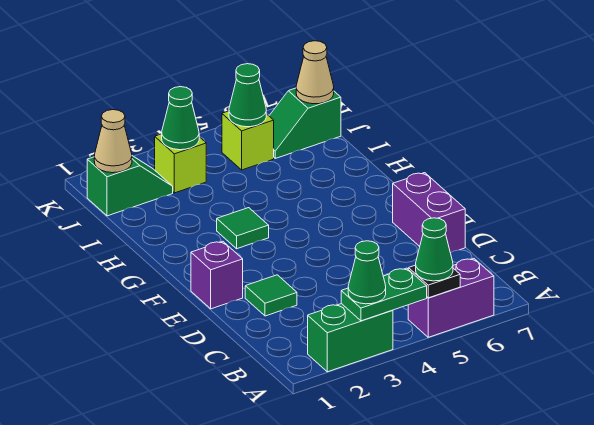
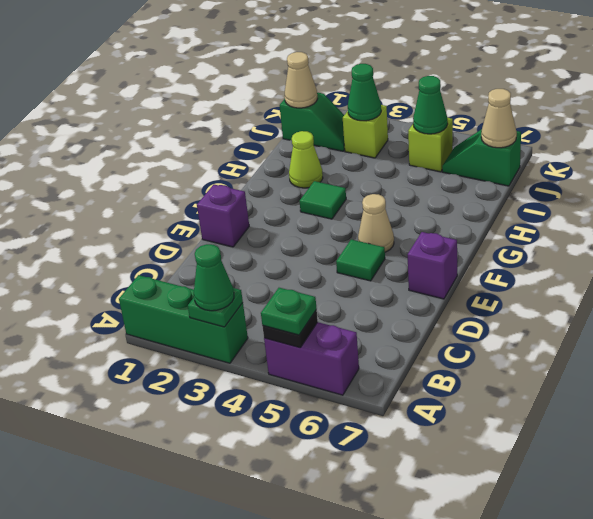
green brick A2:A3 level 1 -> green brick A1:A3 level 1
green plate A3:A4 level 2 -> green plate A3 level 2
green cone A5 level 3 -> green plate A5 level 3
green tile D2 level 1 -> green tile E5 level 1
purple brick D7:E7 level 1 -> purple brick E7 level 1
none -> tan cone F5 level 1
none -> lime cone H2 level 1

